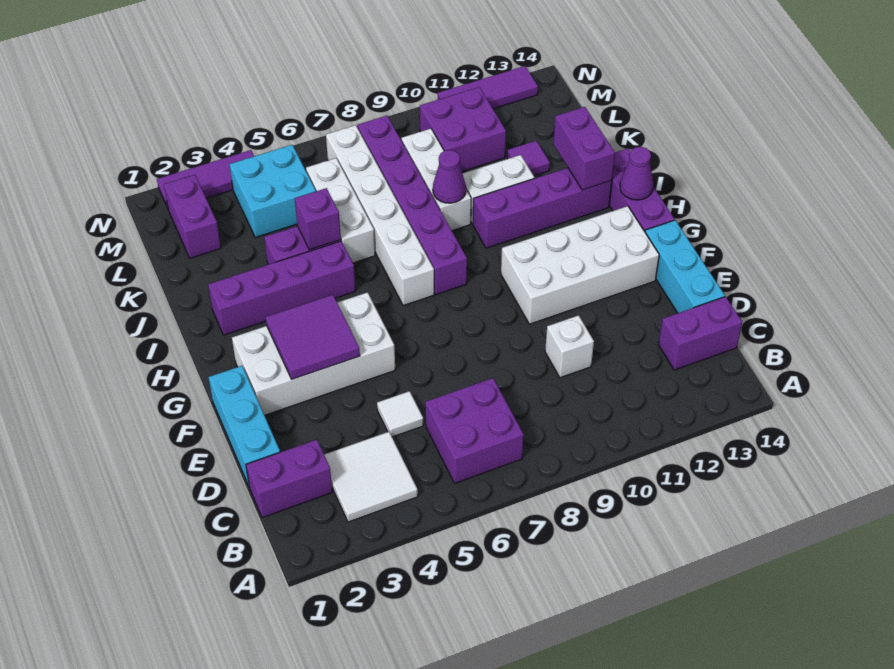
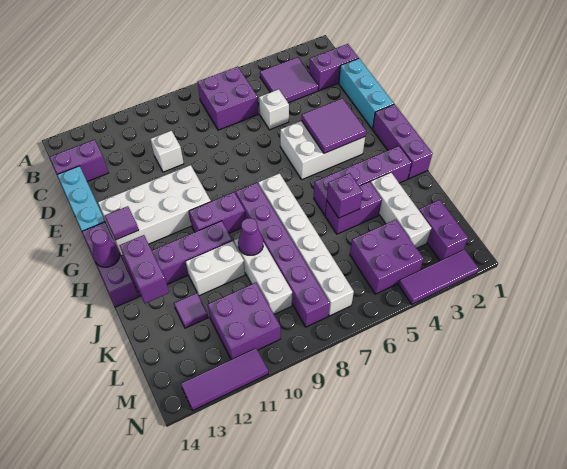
white tile B3:C4 level 1 -> purple tile B3:C4 level 1
white tile D5 level 1 -> white brick D5 level 1
white brick F2:G5 level 1 -> white brick F3:G5 level 1
none -> purple brick G1:I1 level 1
none -> purple tile G13 level 2
none -> purple brick H9:H10 level 1
white brick J6:L6 level 1 -> white brick J3:L3 level 1
cyan brick L4:M5 level 1 -> purple brick L4:M5 level 1

